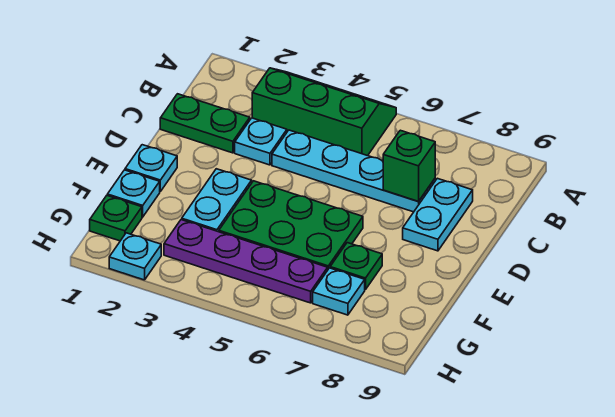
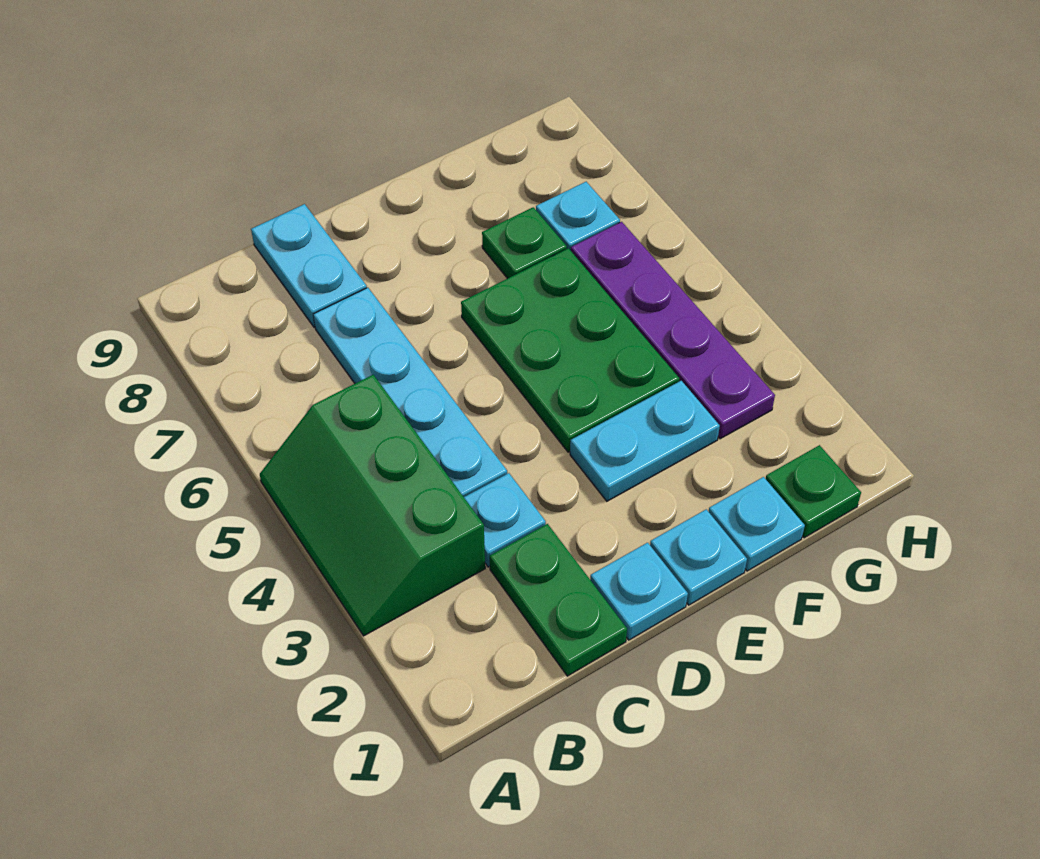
green brick C7 level 2 -> none
cyan plate C8:D8 level 1 -> cyan plate C8:C9 level 1
cyan plate H2 level 1 -> cyan plate D1 level 1

